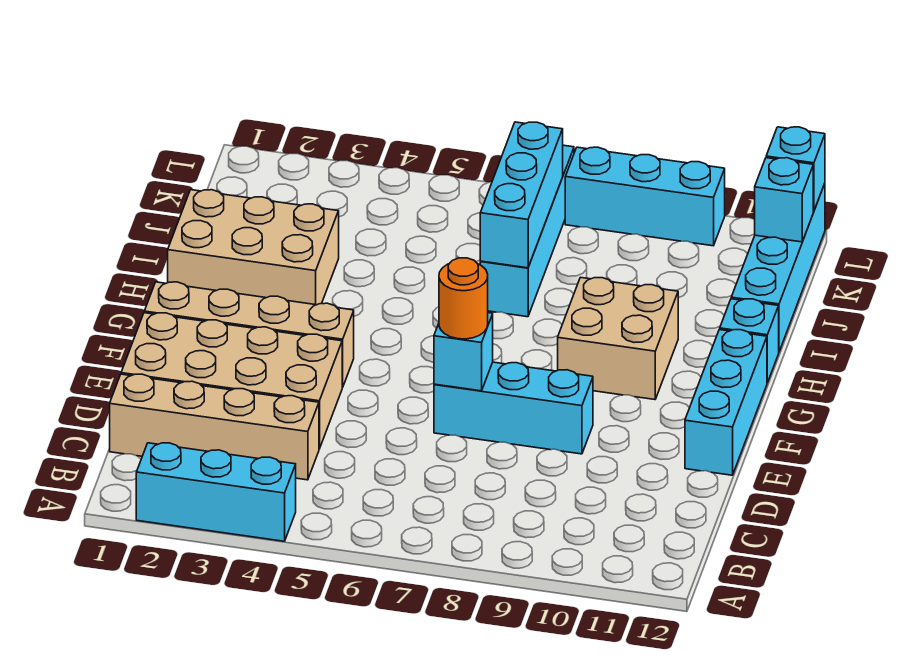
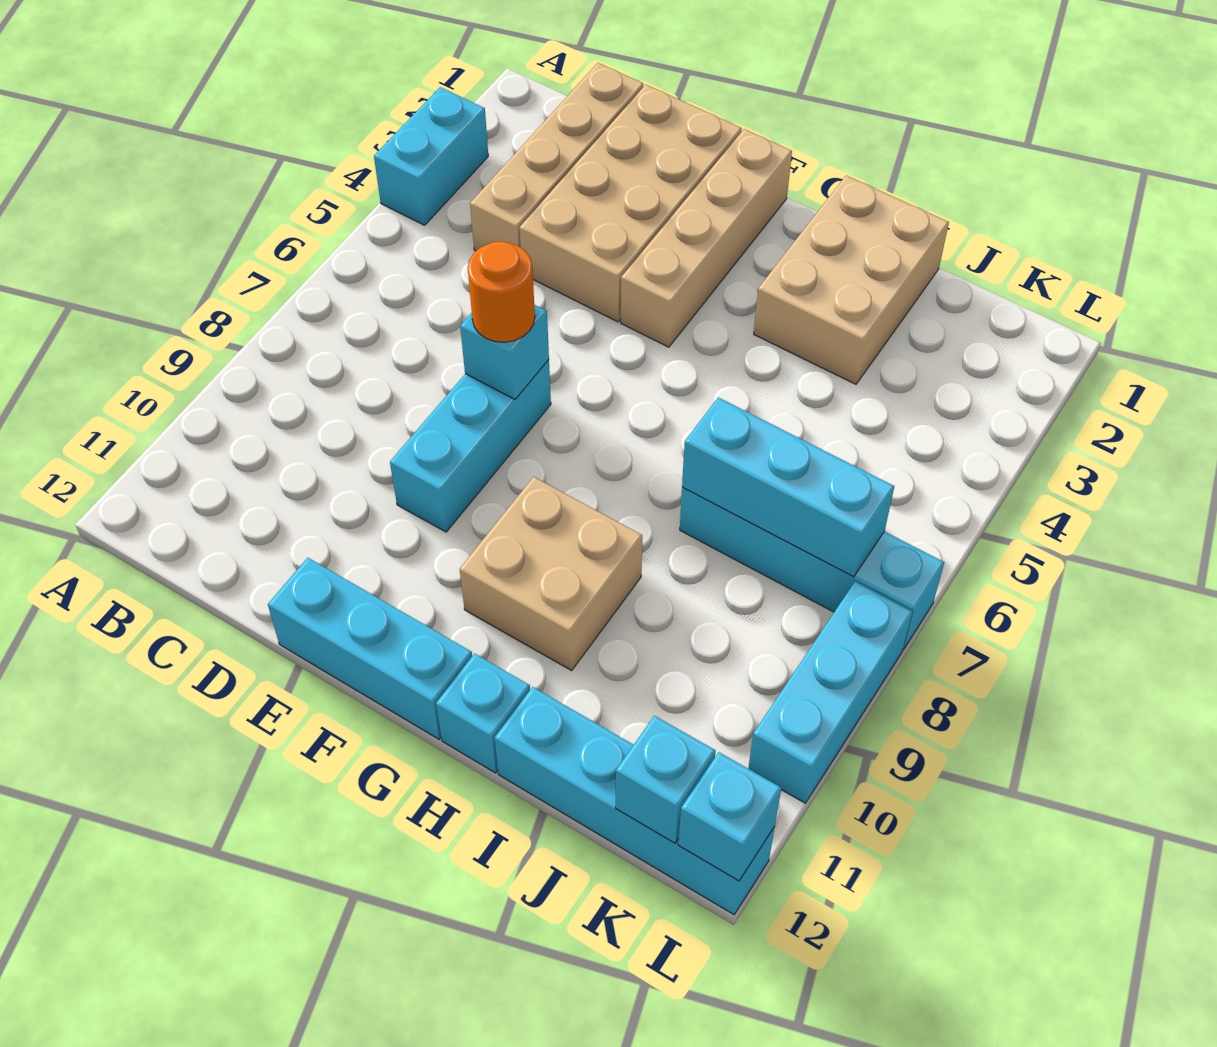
cyan brick A2:A4 level 1 -> cyan brick A3:A4 level 1

